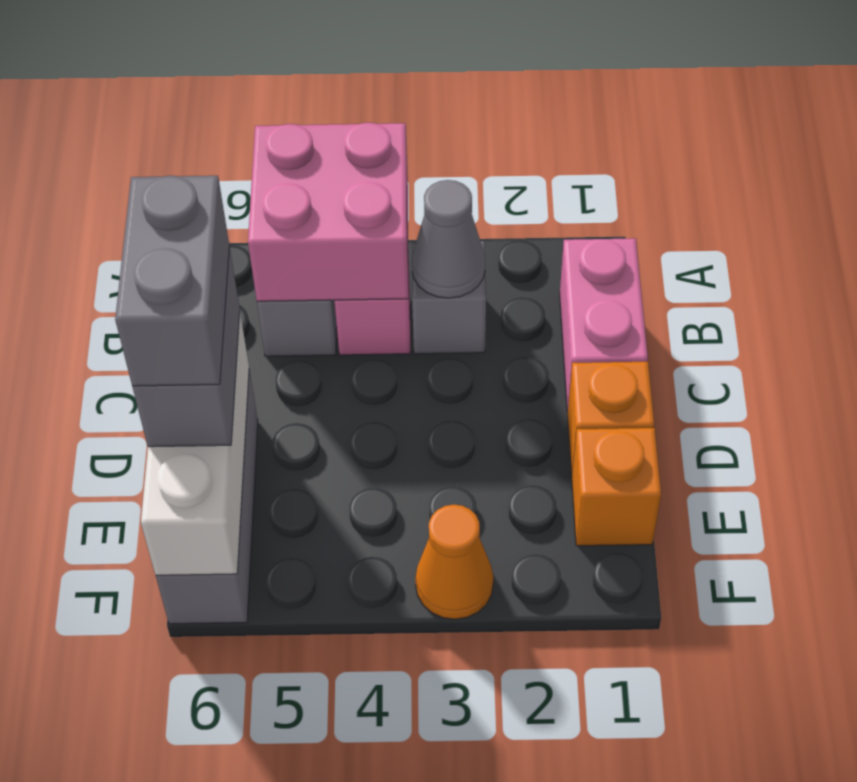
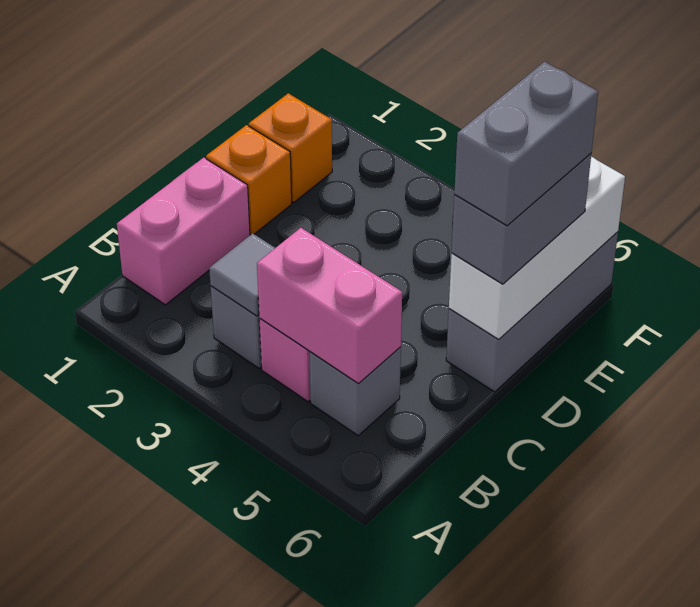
pink brick A4:B5 level 2 -> pink brick B4:B5 level 2
grey cone B3 level 2 -> grey tile B3 level 2
orange cone F3 level 1 -> none

